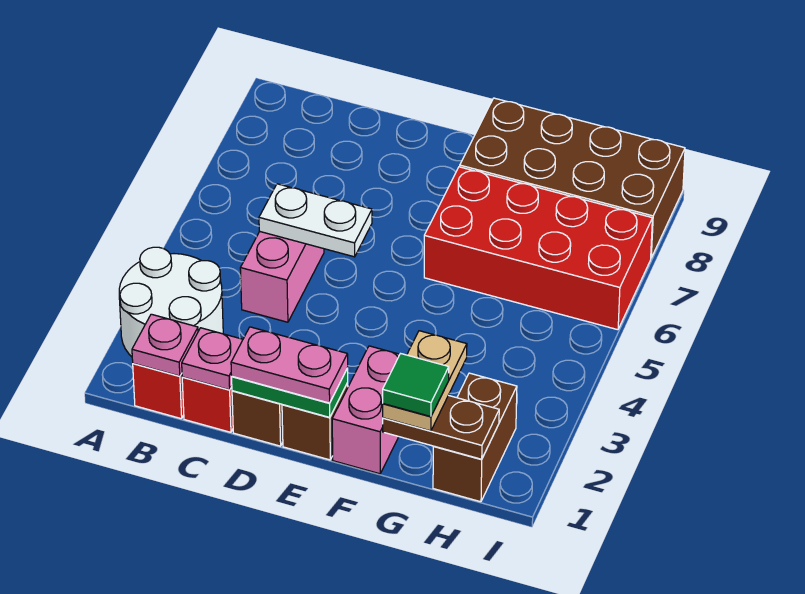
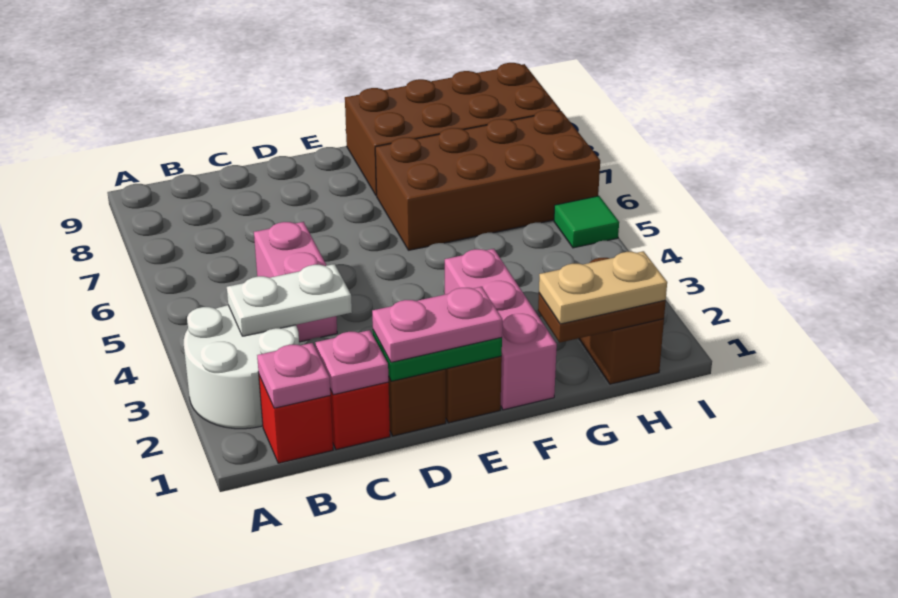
white plate C5:D5 level 2 -> white plate B3:C3 level 2
pink brick F1:F2 level 1 -> pink brick F1:F3 level 1
red brick F6:I7 level 1 -> brown brick F6:I7 level 1
tan plate G1:G2 level 3 -> tan plate G1:H1 level 3
green tile G1 level 4 -> green tile I5 level 1

